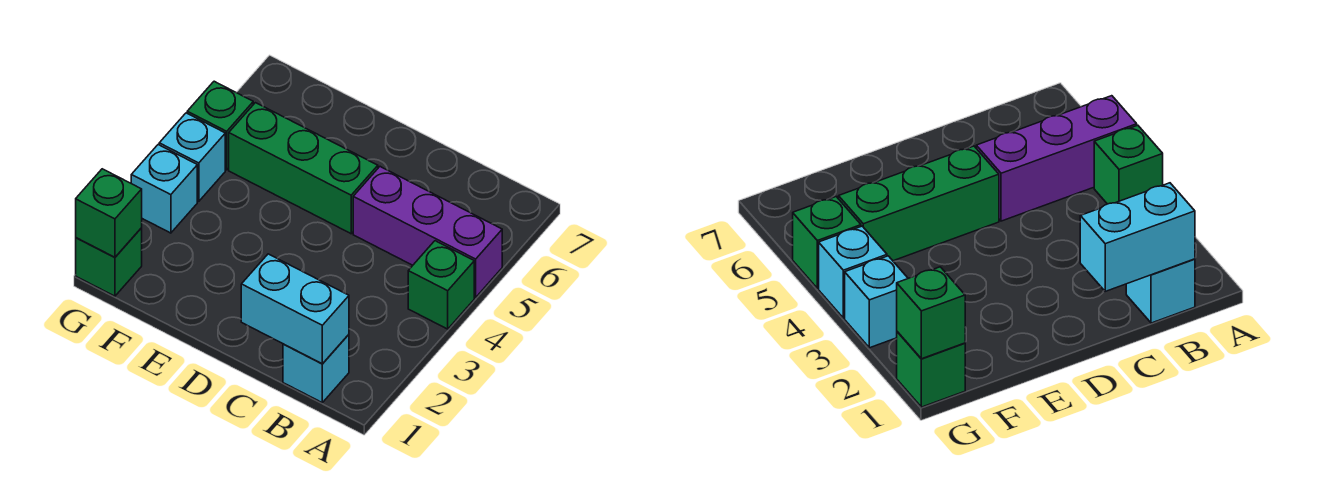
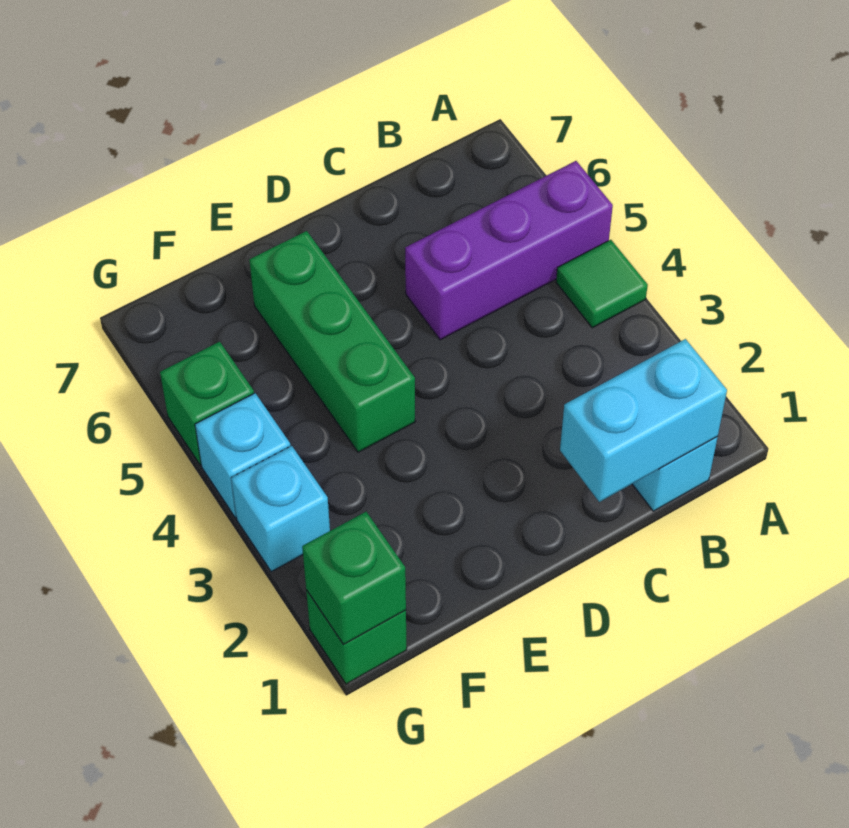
green brick A4 level 1 -> green tile A4 level 1
green brick D5:F5 level 1 -> green brick E4:E6 level 1

